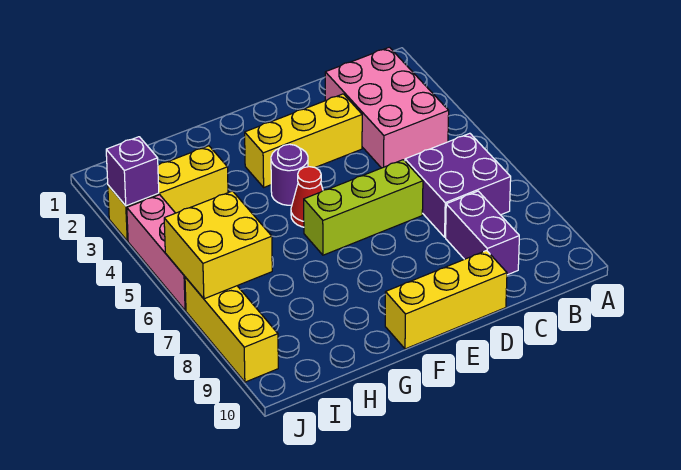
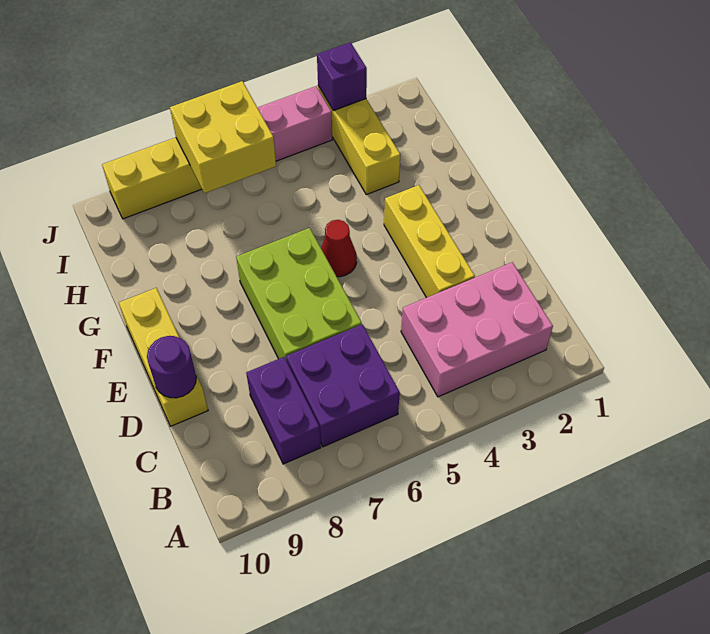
purple brick C8:C9 level 1 -> purple brick B8:C8 level 1
lime brick D6:F6 level 1 -> lime brick D6:F7 level 1
purple round brick F4 level 1 -> purple round brick D10 level 2

